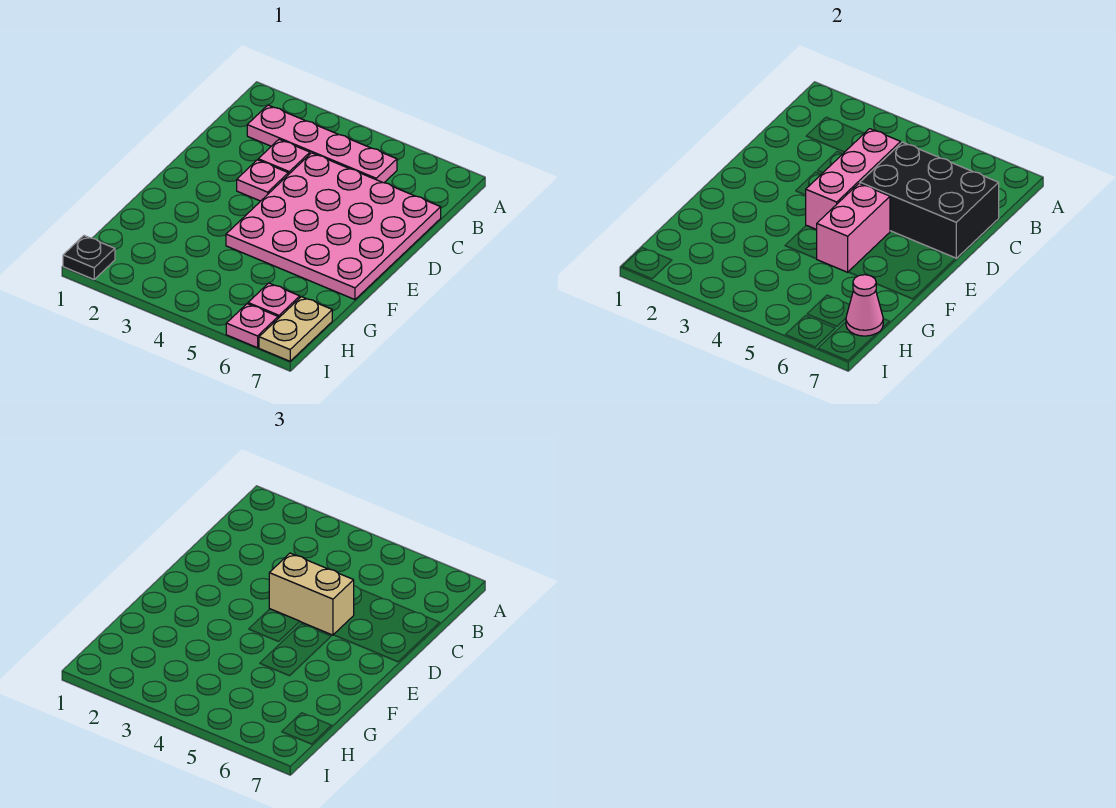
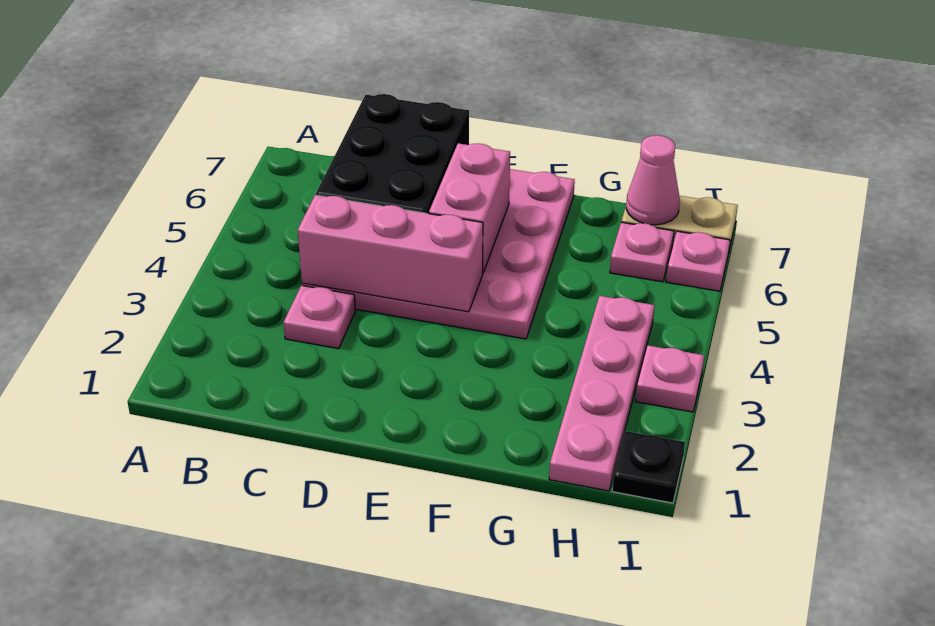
pink plate B2:B5 level 1 -> pink plate H1:H4 level 1
pink plate D3 level 1 -> pink plate I3 level 1
tan brick D4:D5 level 3 -> none
pink brick E5:F5 level 2 -> pink brick E5:E6 level 2

